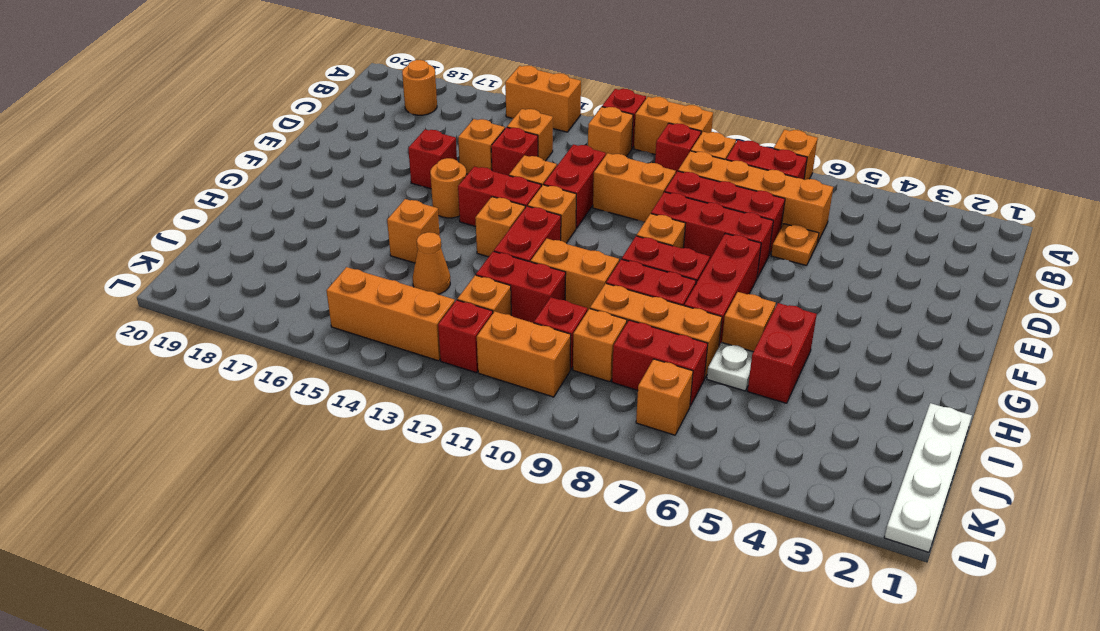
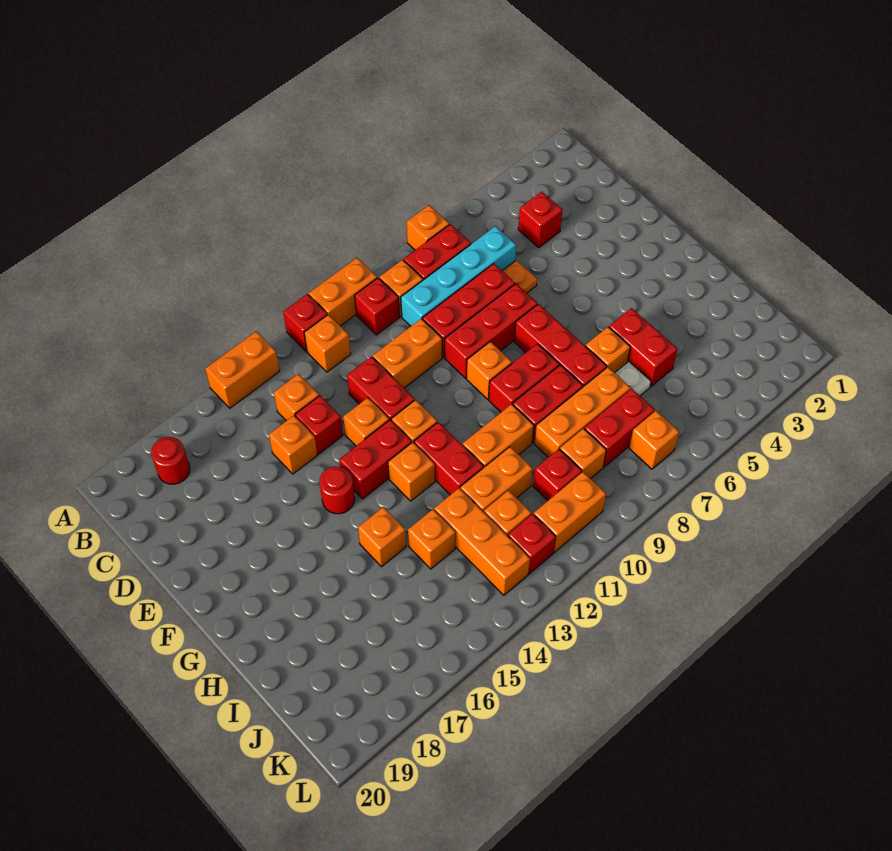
orange round brick B18 level 1 -> red round brick B18 level 1
orange brick C6:C9 level 1 -> cyan brick C6:C9 level 1
red brick E16 level 1 -> red brick C4 level 1
orange round brick F15 level 1 -> red round brick F15 level 1
white plate I1:L1 level 1 -> none
red brick I11:I12 level 1 -> orange brick I11:I12 level 1
orange cone I14 level 1 -> orange brick I14 level 1
orange brick K13:K15 level 1 -> orange brick I13:K13 level 1

